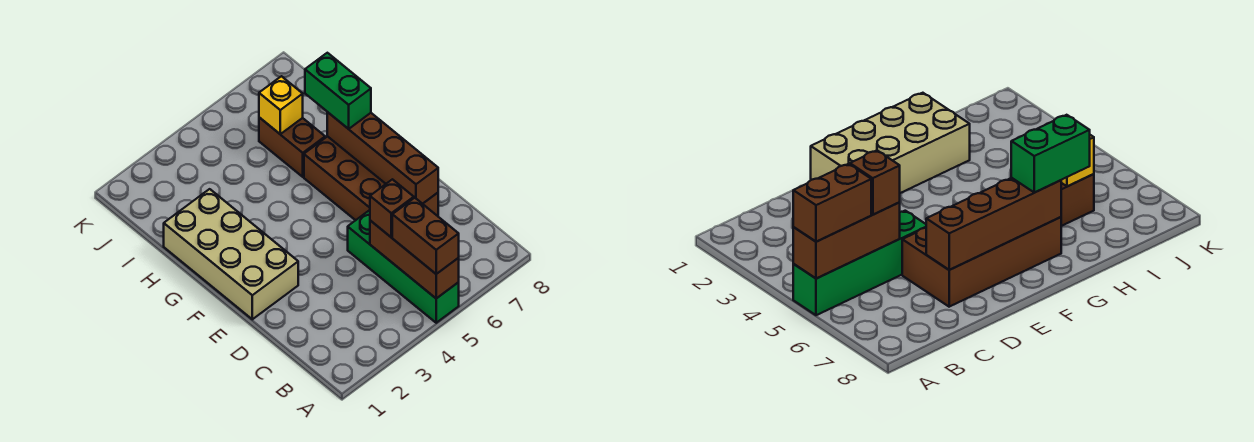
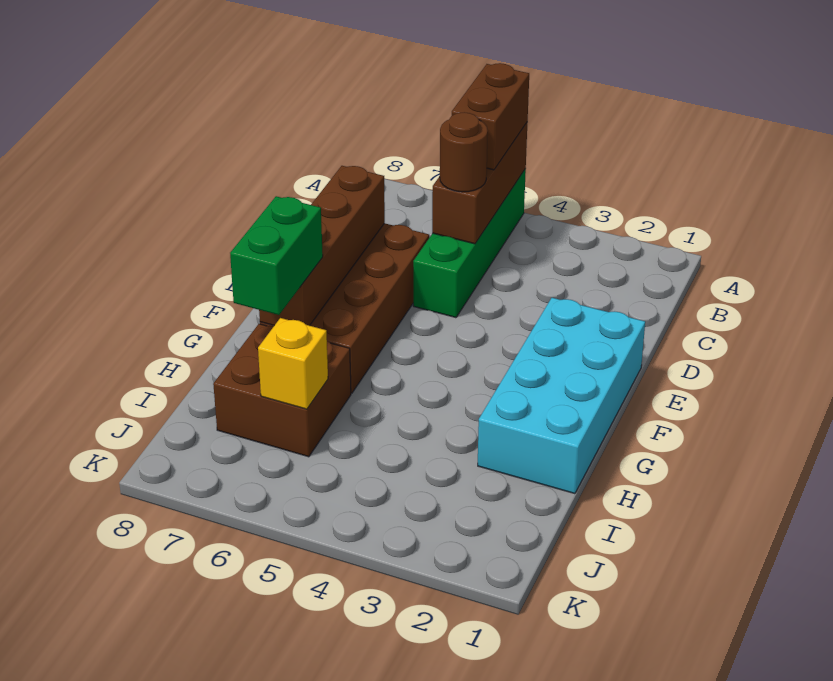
brown brick C5 level 3 -> brown round brick C5 level 3
tan brick E1:H2 level 1 -> cyan brick E1:H2 level 1
brown brick H6:I6 level 1 -> brown brick H6:I7 level 1

